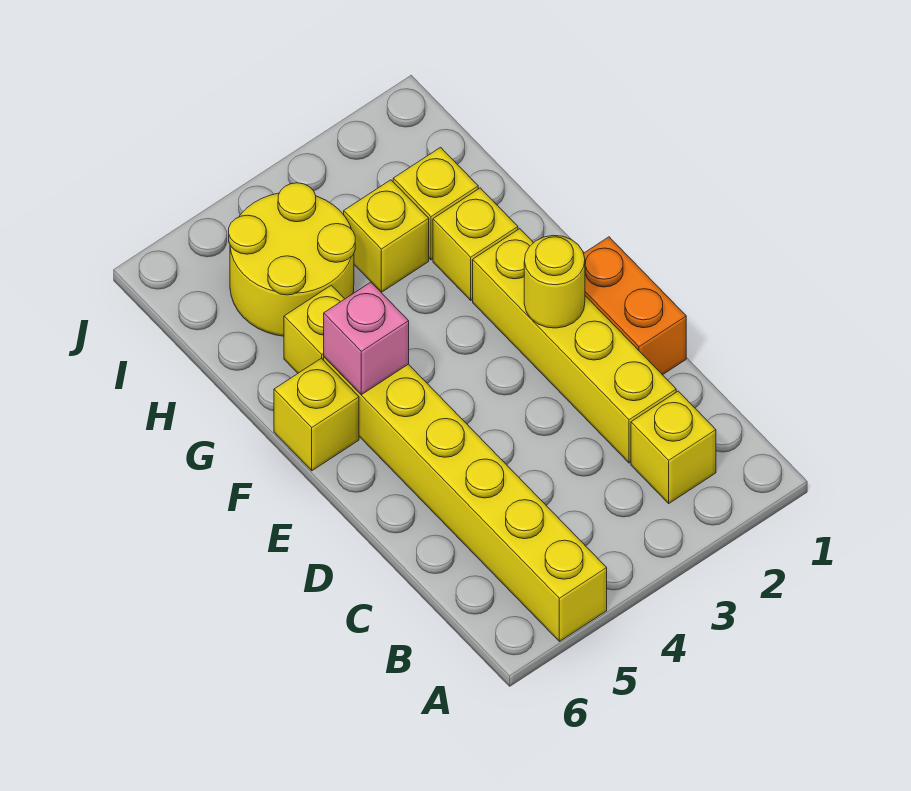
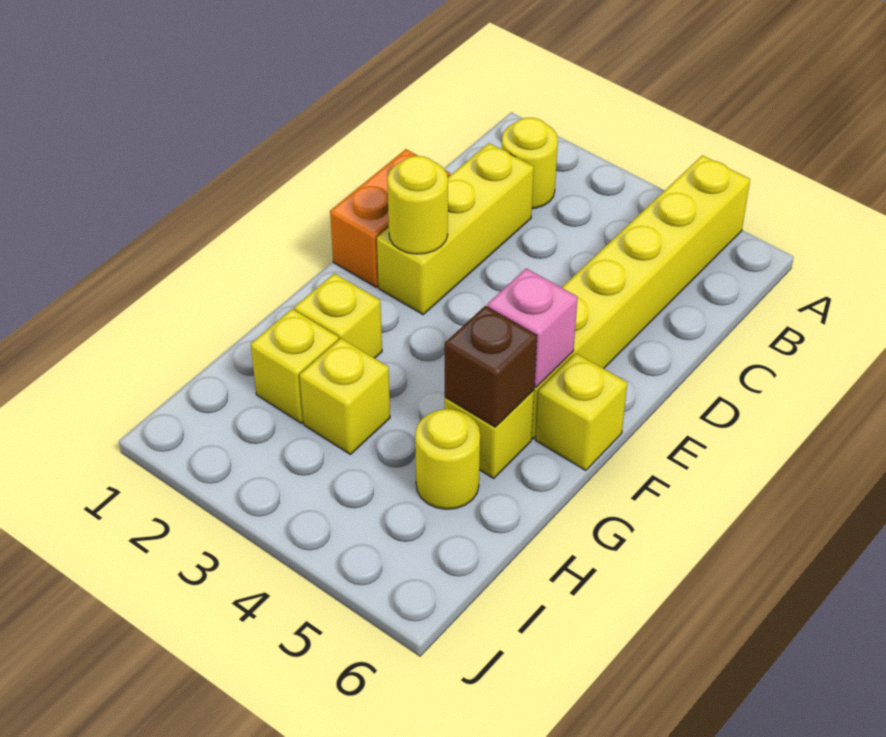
yellow brick B2 level 1 -> yellow round brick B2 level 1
yellow brick C2:F2 level 1 -> yellow brick C2:E2 level 1
none -> brown brick G5 level 2
yellow round brick H4:I5 level 1 -> yellow round brick H5 level 1

